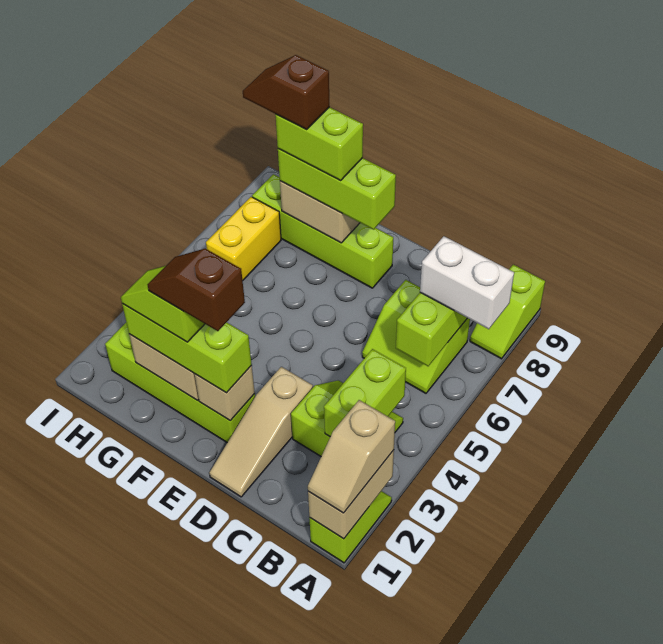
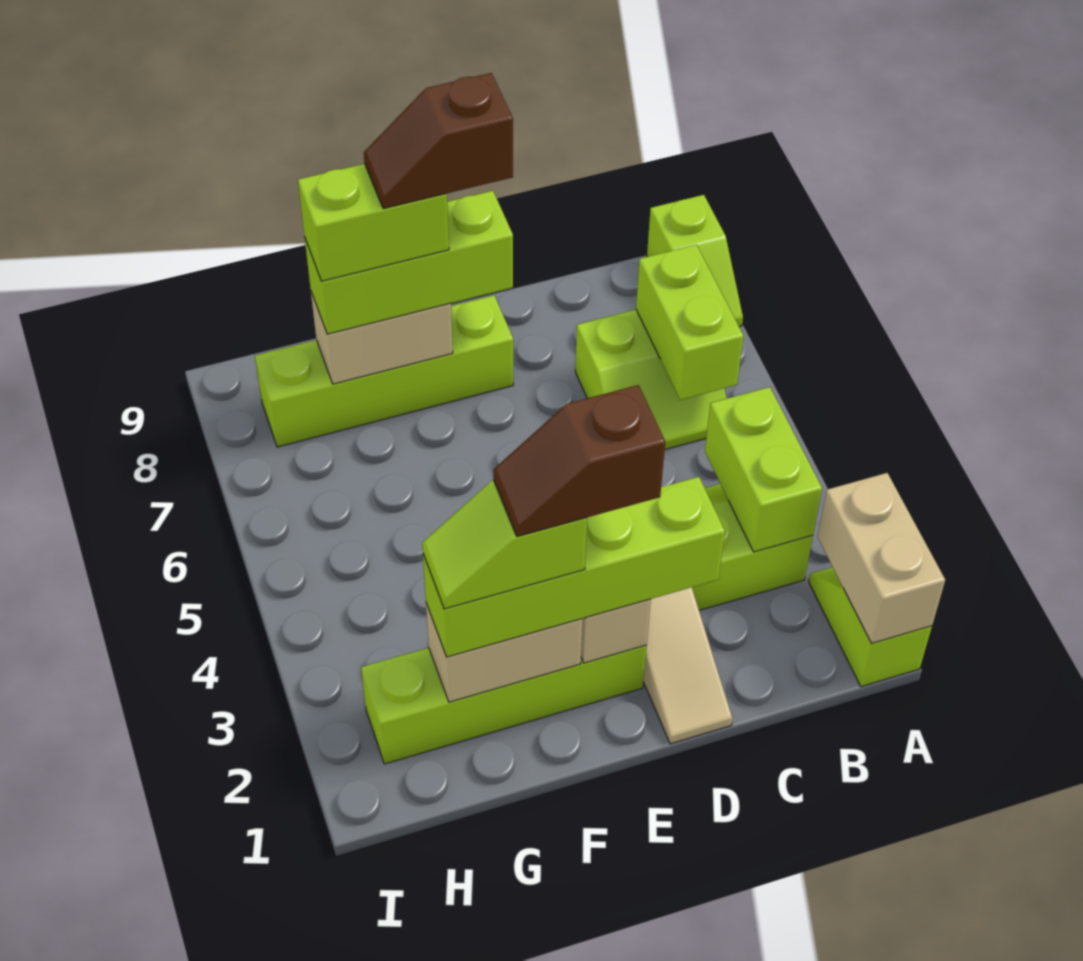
tan slope A1:A2 level 3 top 2 -> none
white brick A7:B7 level 3 -> none
lime brick E2:G2 level 3 -> lime brick D2:G2 level 3
brown slope G8:H8 level 5 top G -> brown slope E8:F8 level 5 top E
yellow brick H6:H7 level 1 -> none

